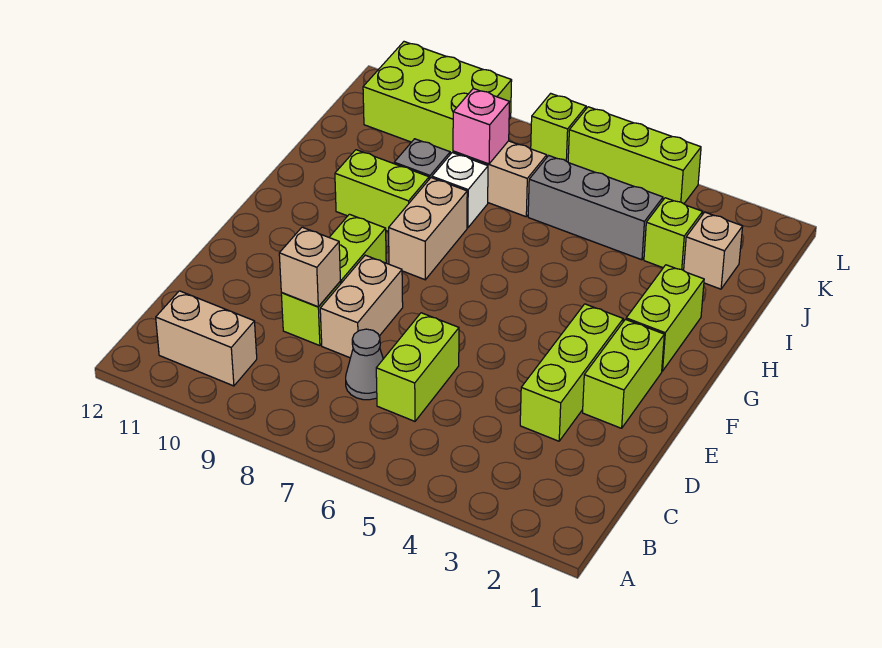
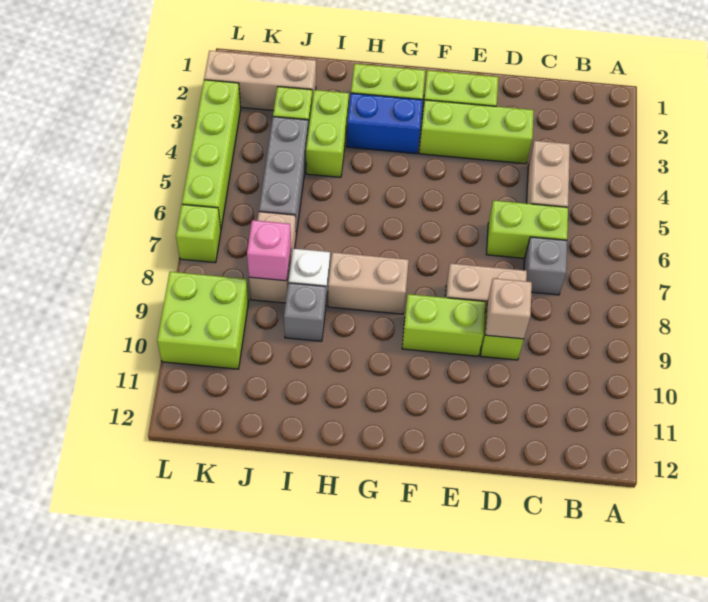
tan brick B10:B11 level 1 -> tan brick C4:C5 level 1
grey cone C7 level 1 -> grey brick C7 level 1
none -> blue brick G3:H3 level 1
lime brick H9:H10 level 1 -> lime brick I3:I4 level 1
tan brick J2 level 1 -> tan brick J2:L2 level 1
lime brick K9:L11 level 1 -> lime brick K9:L10 level 1
lime brick L4:L6 level 1 -> lime brick L3:L6 level 1

